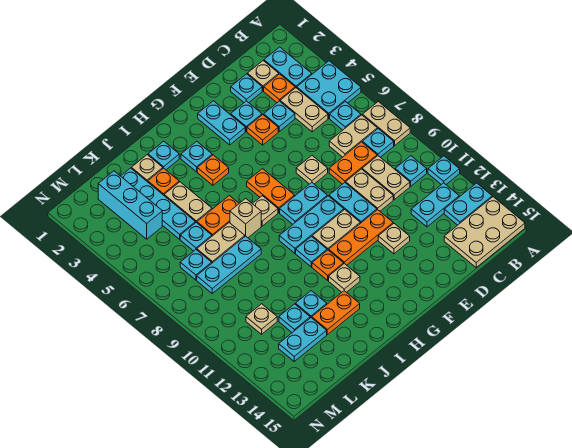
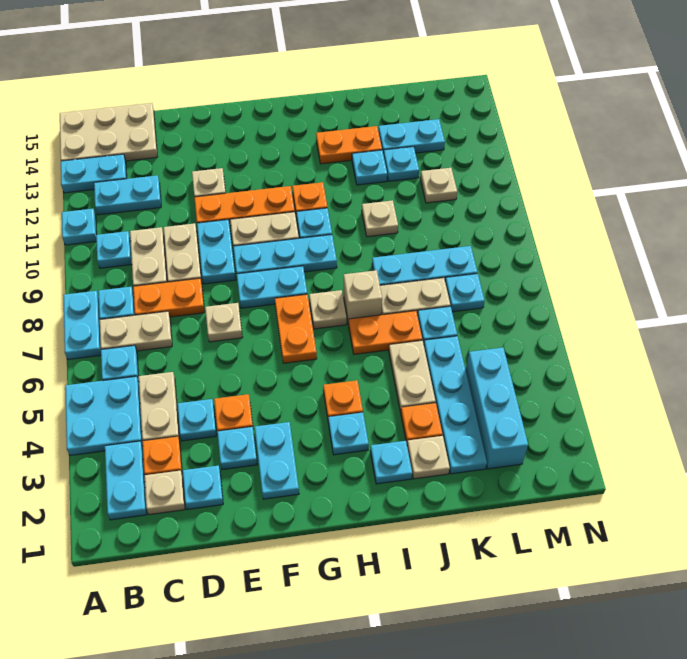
tan plate A7:A8 level 1 -> cyan plate A7:A8 level 1
tan plate H12 level 1 -> tan plate J10 level 1

